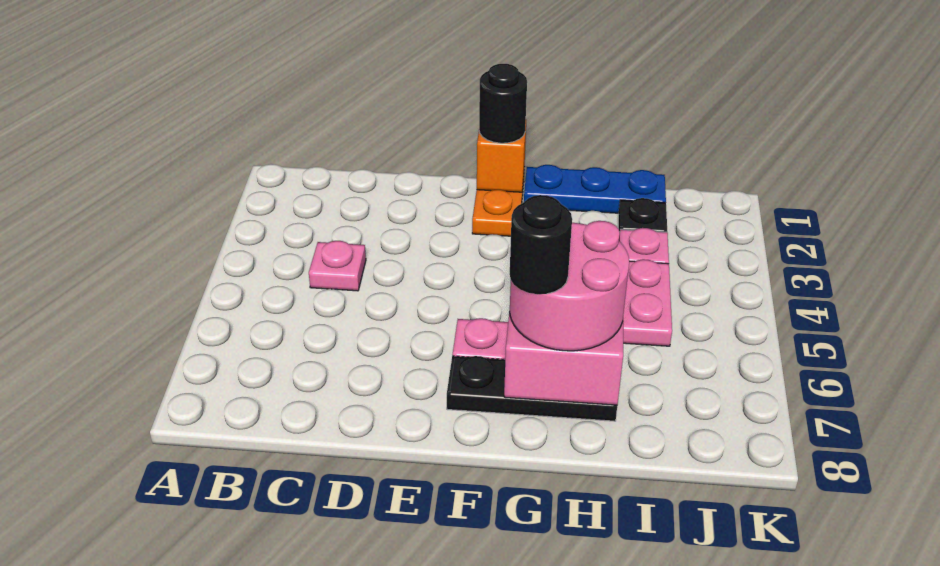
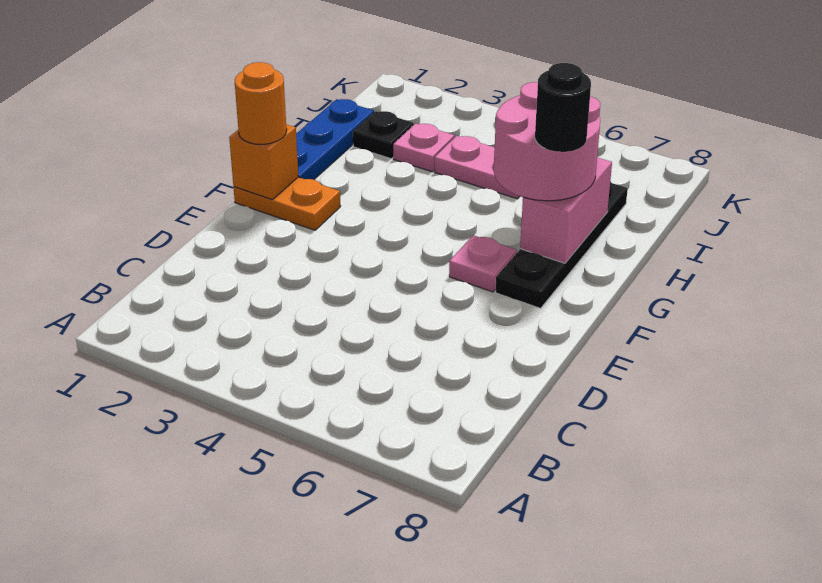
pink plate C4 level 1 -> none
black round brick F1 level 3 -> orange round brick F1 level 3
black plate F7:H7 level 1 -> black plate F7:I7 level 1

